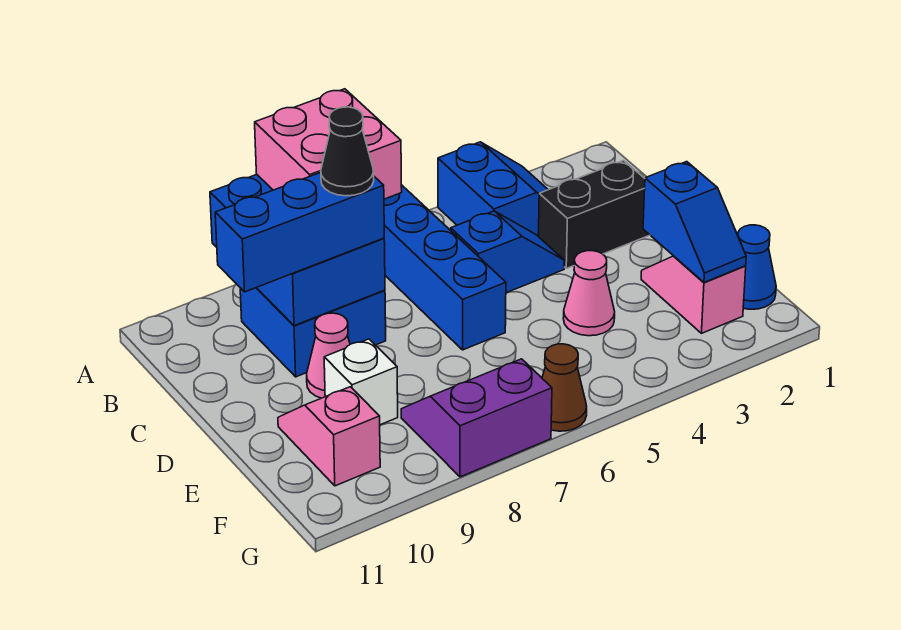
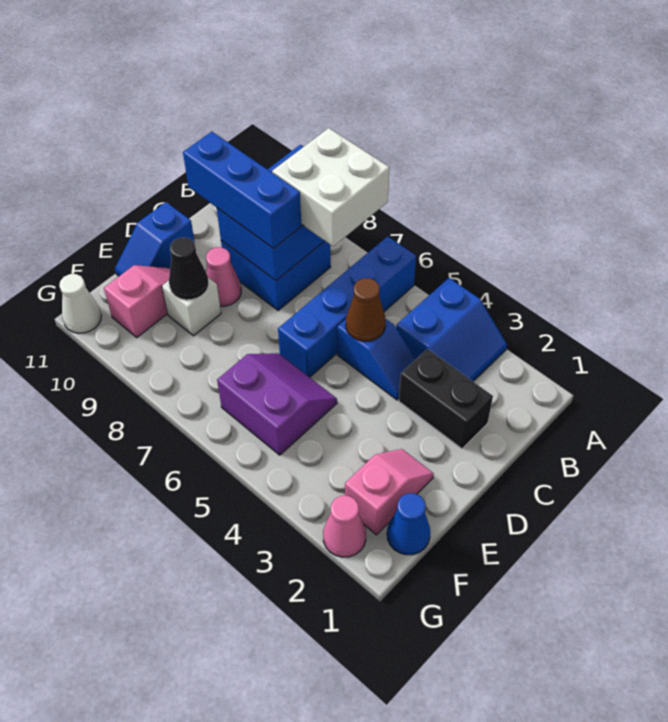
pink brick A7:B8 level 3 -> white brick A7:B8 level 3
black cone C8 level 4 -> black cone E9 level 2
blue slope E2:F2 level 2 top E -> blue slope D11:E11 level 1 top D
pink cone E4 level 1 -> pink cone G2 level 1
purple slope F7:G8 level 1 top G -> purple slope E5:F6 level 1 top F
brown cone G6 level 1 -> brown cone C5 level 2
none -> white cone G11 level 1

